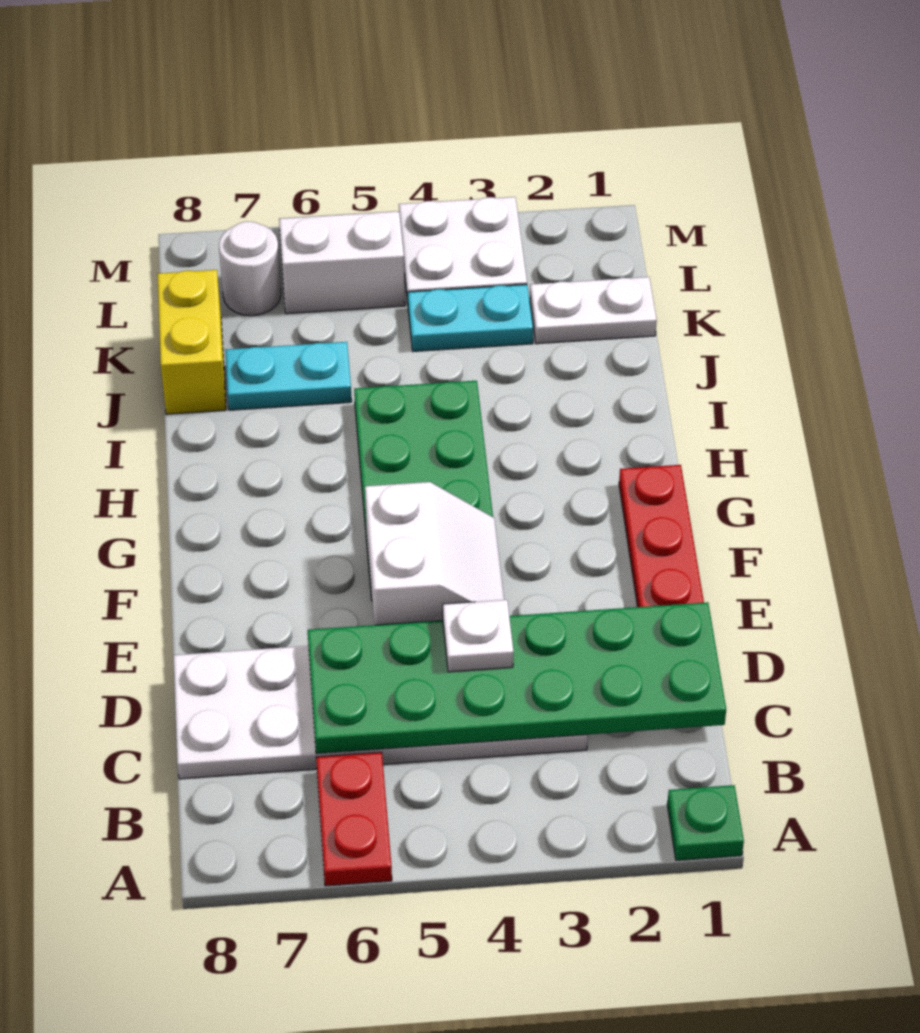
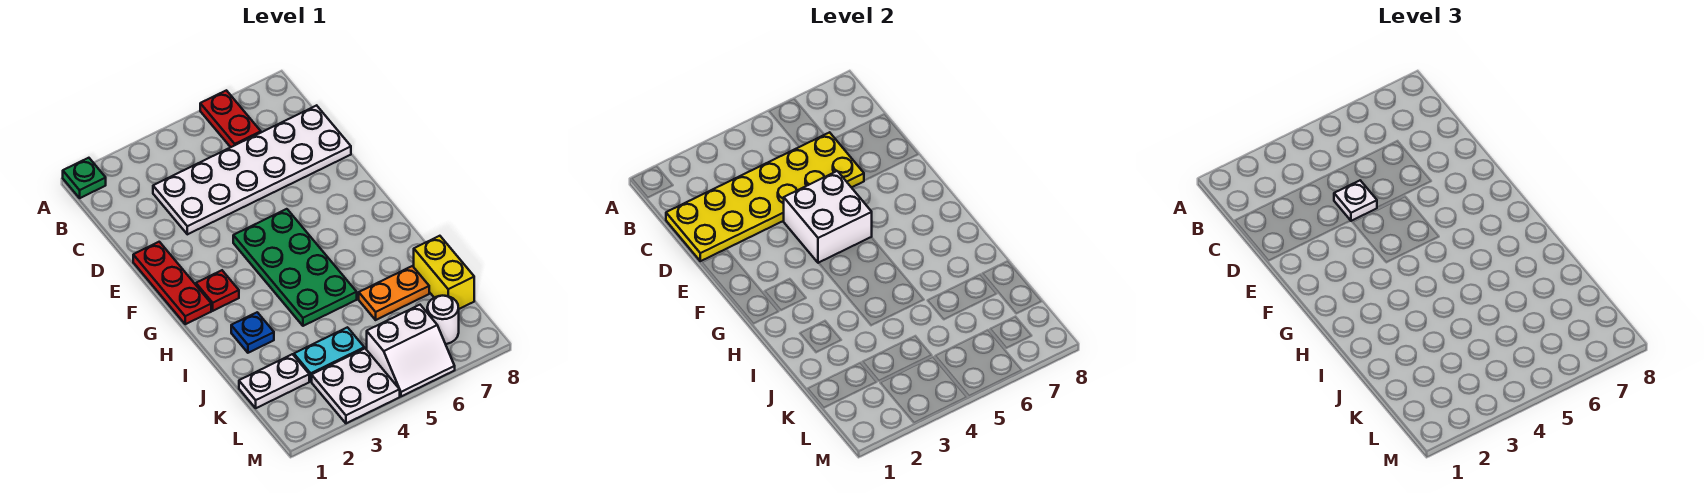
green plate C1:D6 level 2 -> yellow plate C1:D6 level 2
white slope E4:F5 level 2 top 5 -> white brick E4:F5 level 2
none -> red plate G2 level 1
none -> blue plate I2 level 1
cyan plate J6:J7 level 1 -> orange plate J6:J7 level 1

